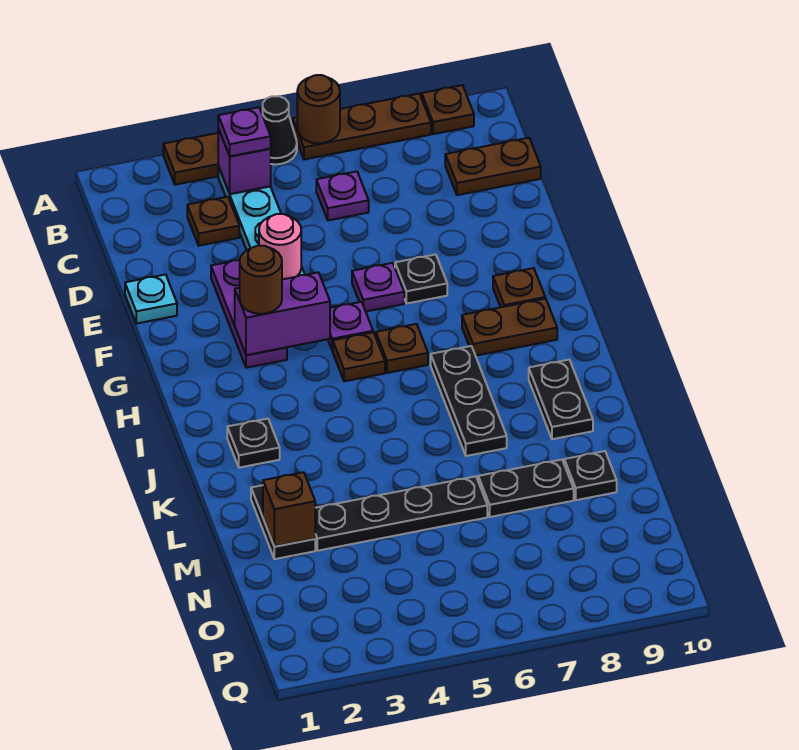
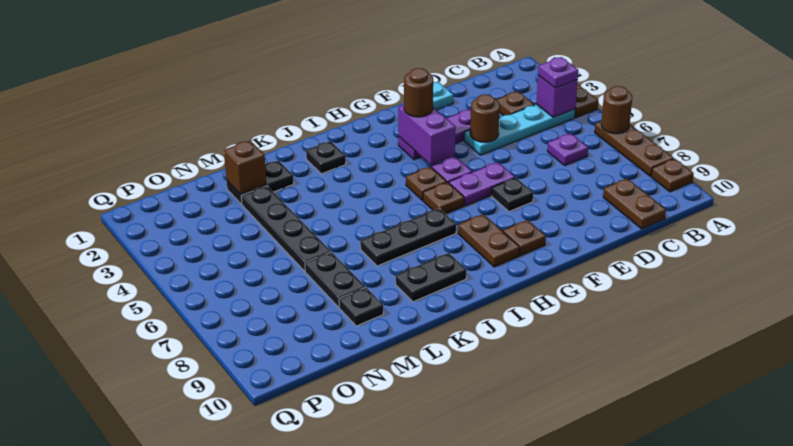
black cone A5 level 1 -> none
pink round brick E4 level 2 -> brown round brick E4 level 2
purple plate F6 level 1 -> purple plate F6:G6 level 1

